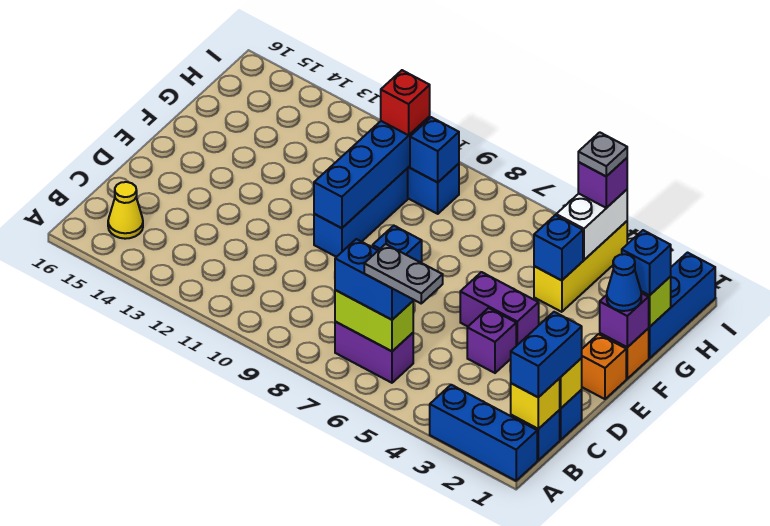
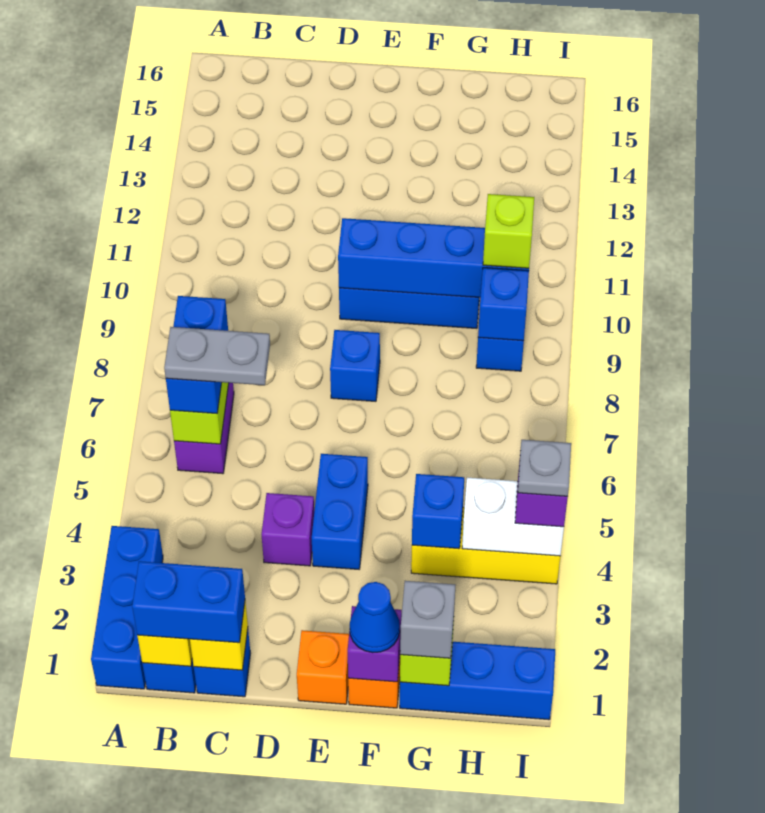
grey plate B5:B6 level 4 -> grey plate B6:C6 level 4
yellow cone B15 level 1 -> none
purple brick E4:E5 level 1 -> blue brick E4:E5 level 1
blue brick G1 level 3 -> grey brick G1 level 3
red brick H10 level 3 -> lime brick H10 level 3

